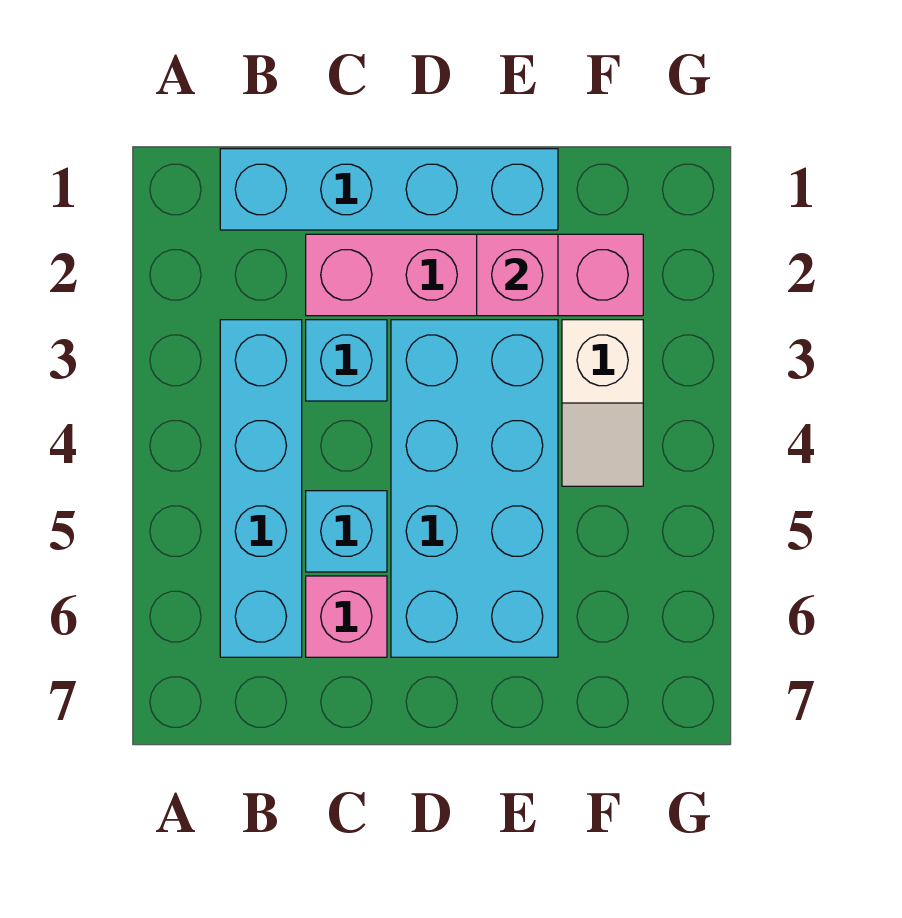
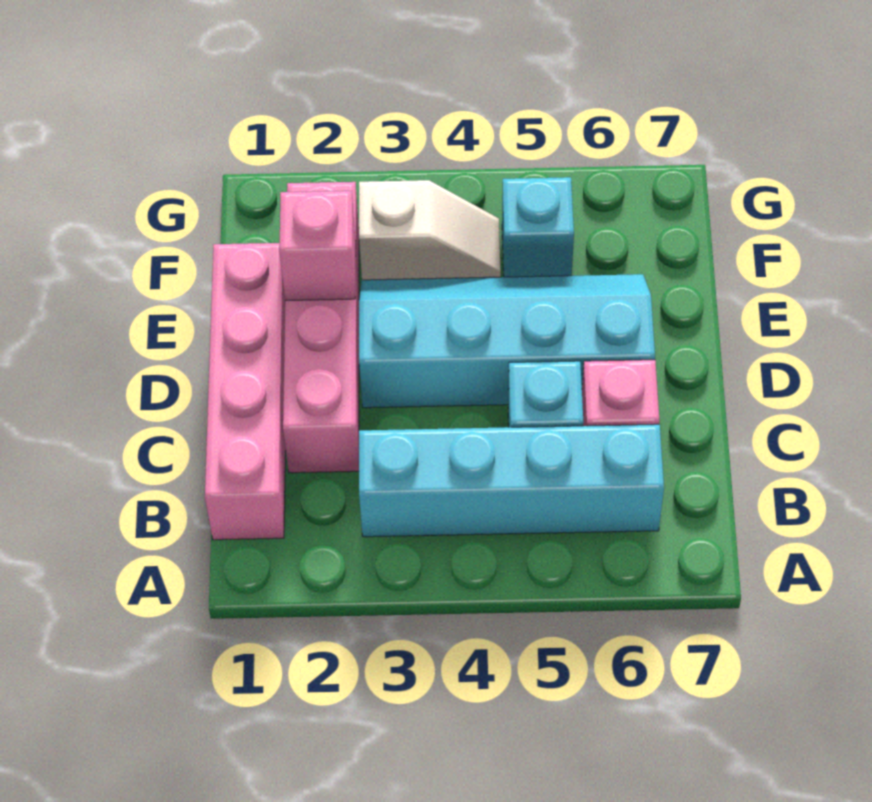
cyan brick B1:E1 level 1 -> pink brick B1:E1 level 1
cyan brick C3 level 1 -> cyan brick F5 level 1
cyan brick D3:E6 level 1 -> cyan slope D3:E6 level 1 top D

